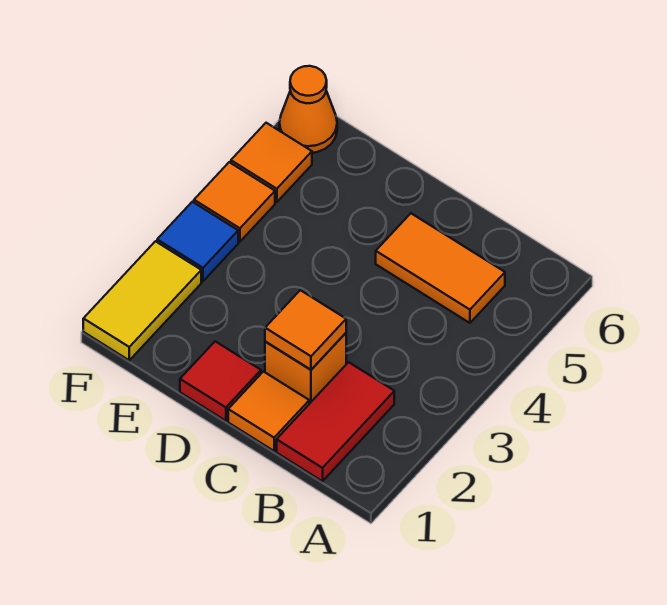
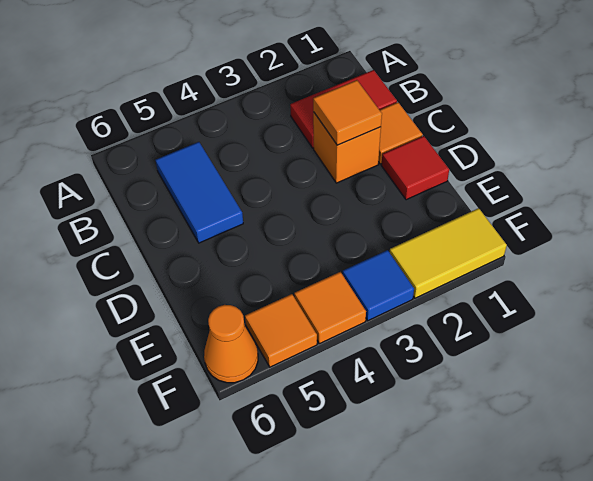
orange tile B5:C5 level 1 -> blue tile B5:C5 level 1

